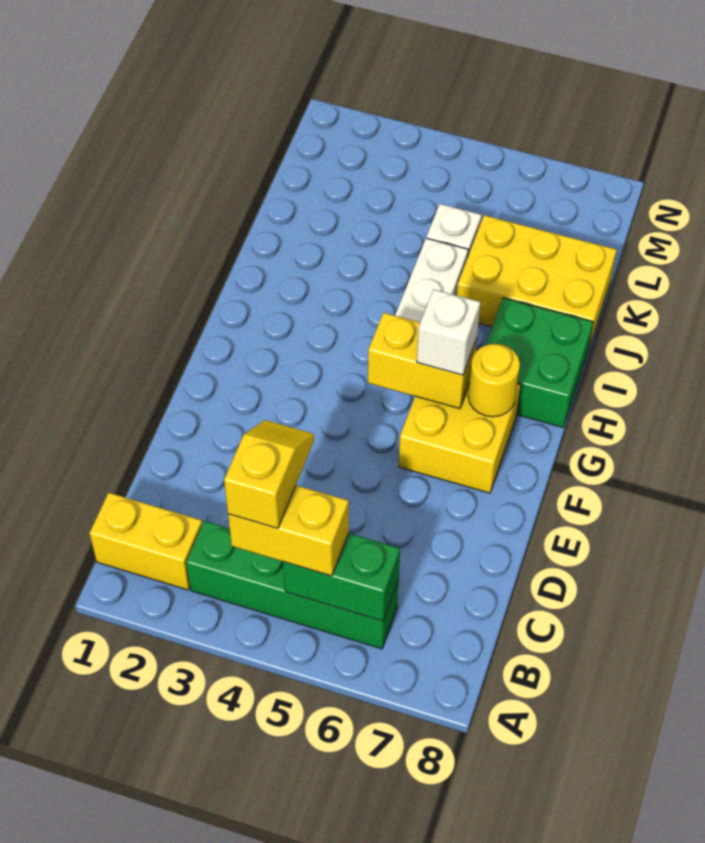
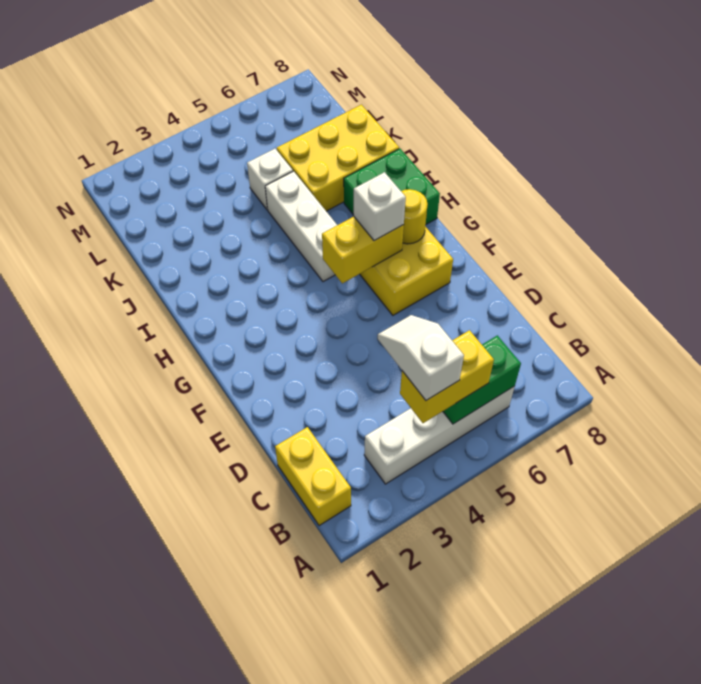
yellow brick B1:B2 level 1 -> yellow brick B1:C1 level 1
green brick B3:B6 level 1 -> white brick B3:B6 level 1
yellow slope B4:C4 level 4 top B -> white slope B4:C4 level 4 top B

